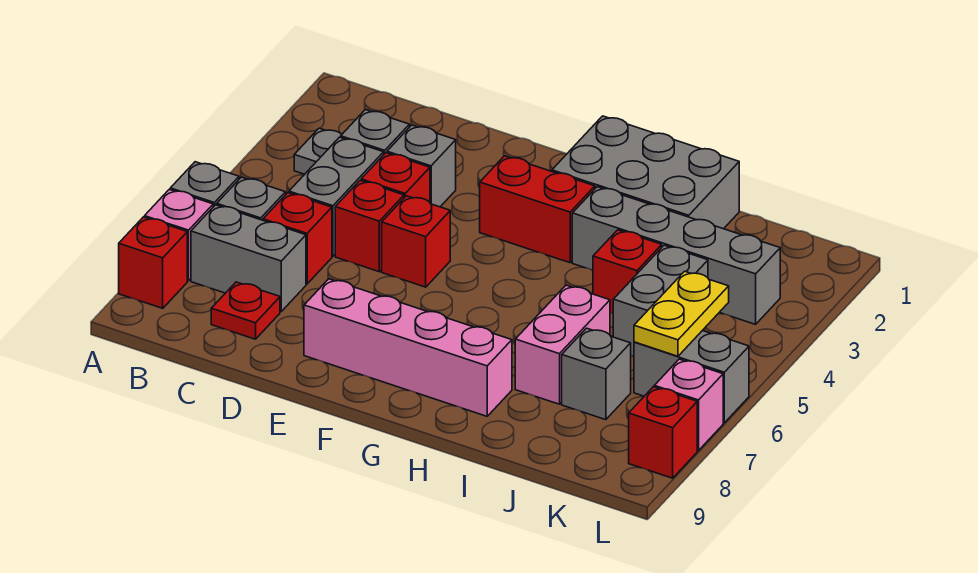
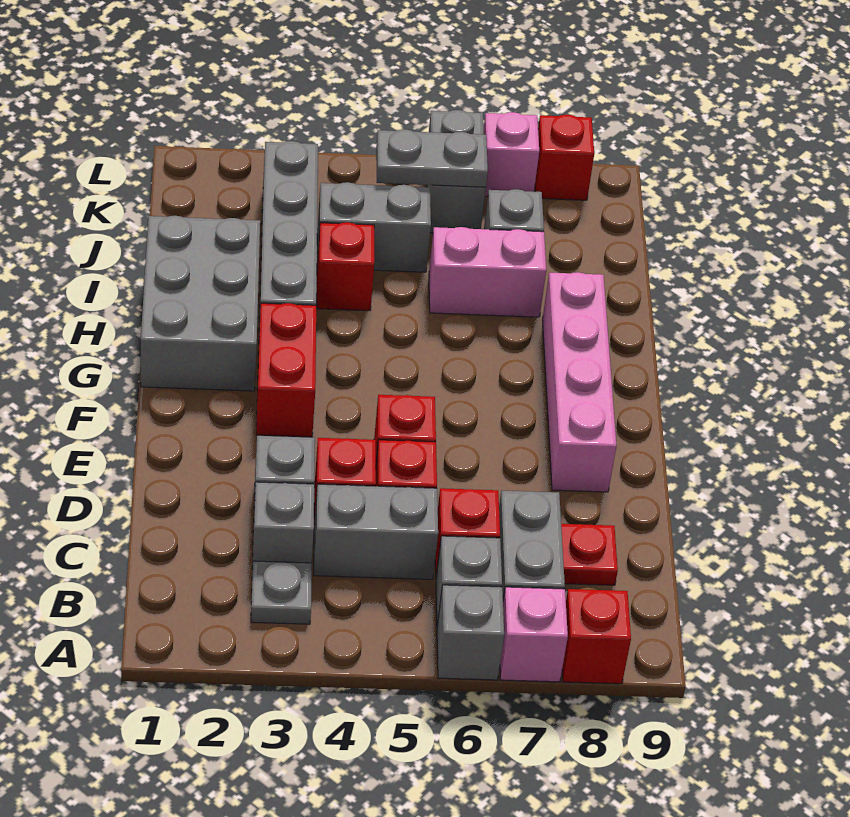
yellow plate K5:K6 level 2 -> grey plate K5:K6 level 2

